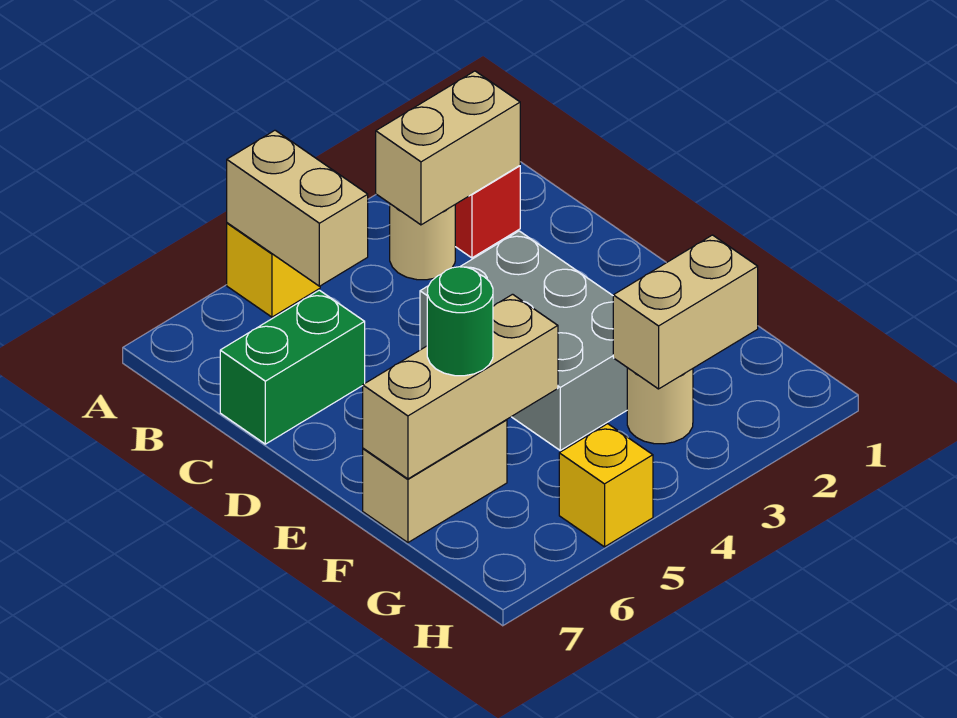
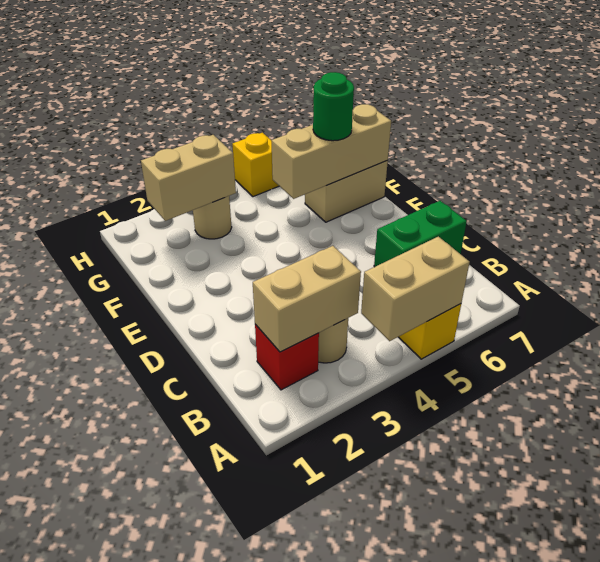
tan brick A5:B5 level 2 -> tan brick A4:A5 level 2
grey brick D3:F4 level 1 -> none

